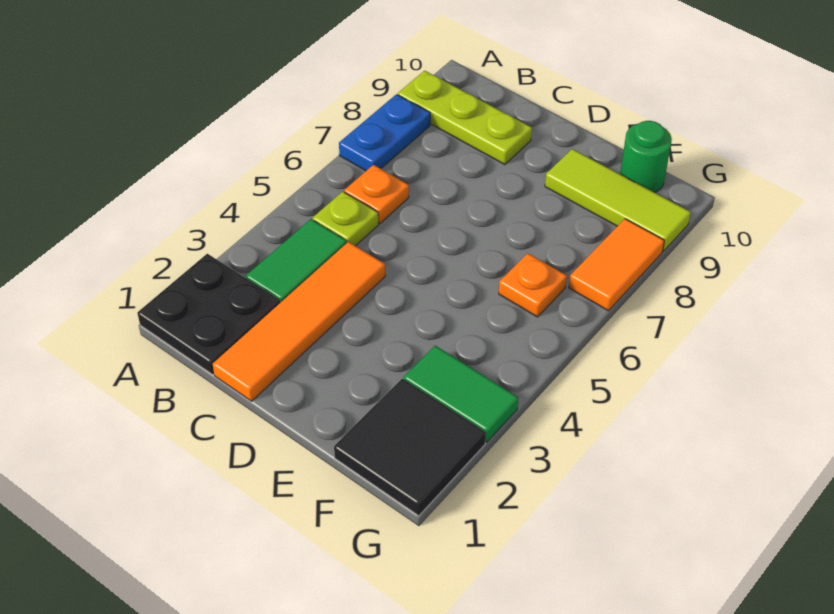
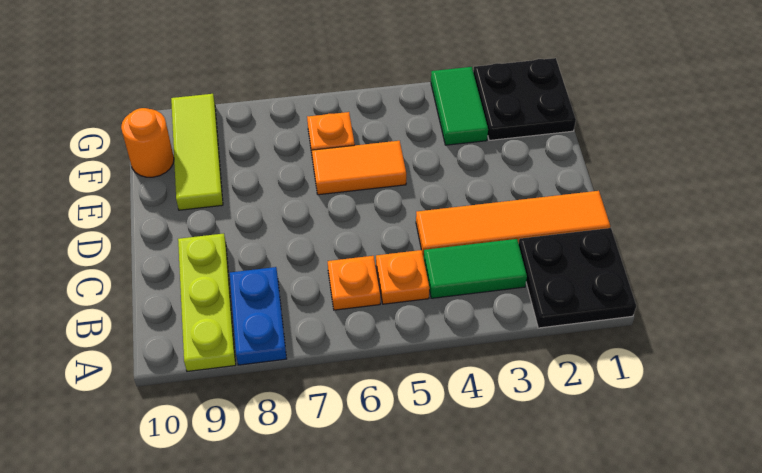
blue plate A7:A8 level 1 -> blue plate A8:B8 level 1
lime plate B5 level 1 -> orange plate B5 level 1
black tile F1:G2 level 1 -> black plate F1:G2 level 1
green round brick F10 level 1 -> orange round brick F10 level 1
orange tile G7:G8 level 1 -> orange tile E5:E6 level 1

